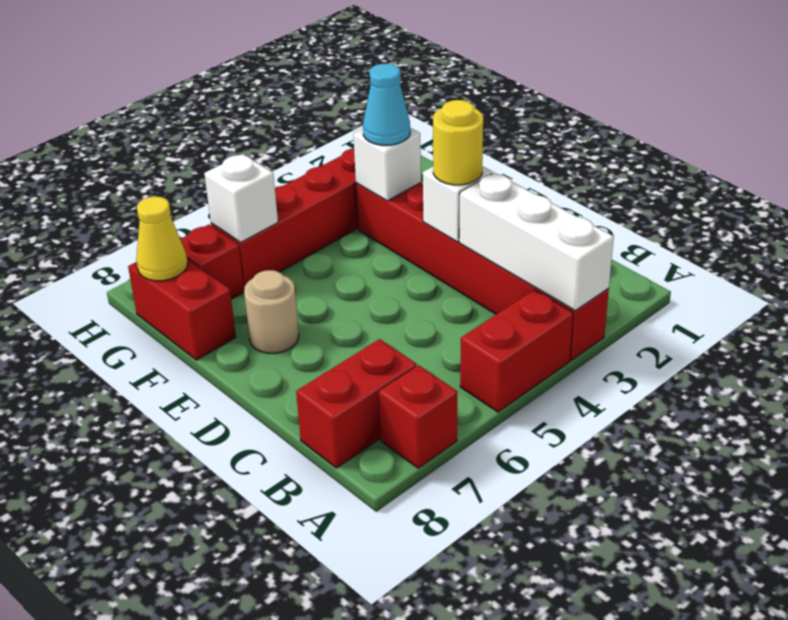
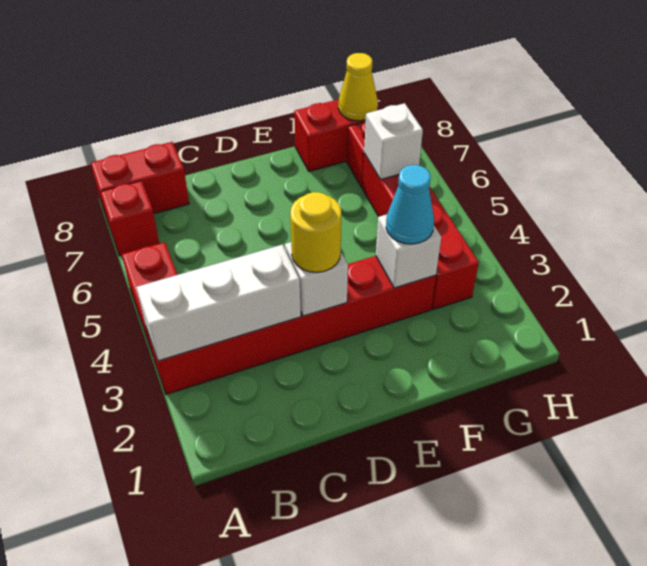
red brick B7:B8 level 1 -> red brick A8:B8 level 1
tan round brick E7 level 1 -> none

